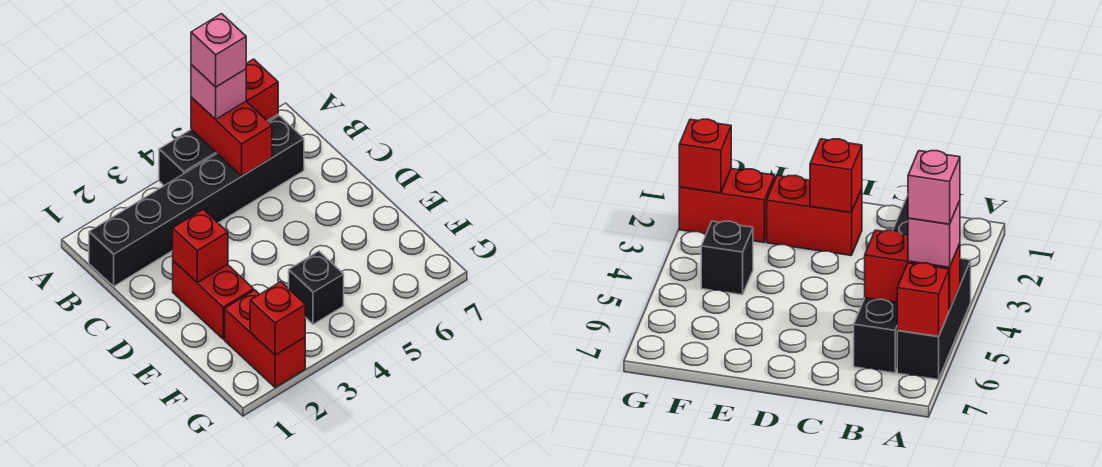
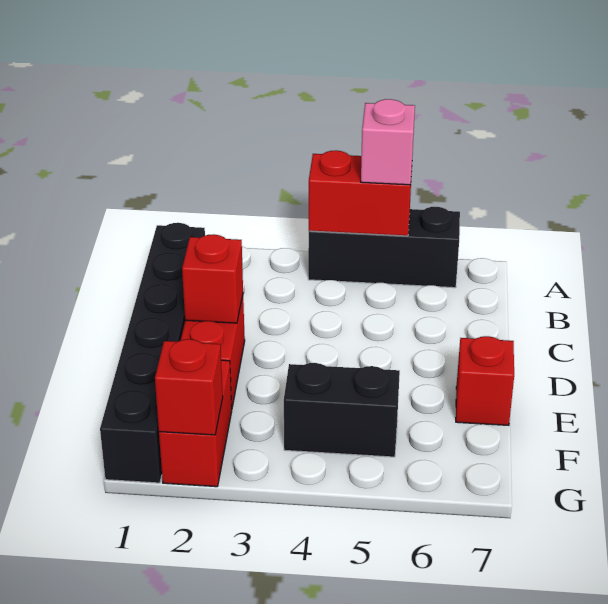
red brick A5:B5 level 2 -> red brick A4:A5 level 2
pink brick A5 level 4 -> none
red brick A6 level 2 -> red brick E7 level 1
black brick B1:B6 level 1 -> black brick B1:G1 level 1
black brick F4 level 1 -> black brick F4:F5 level 1

